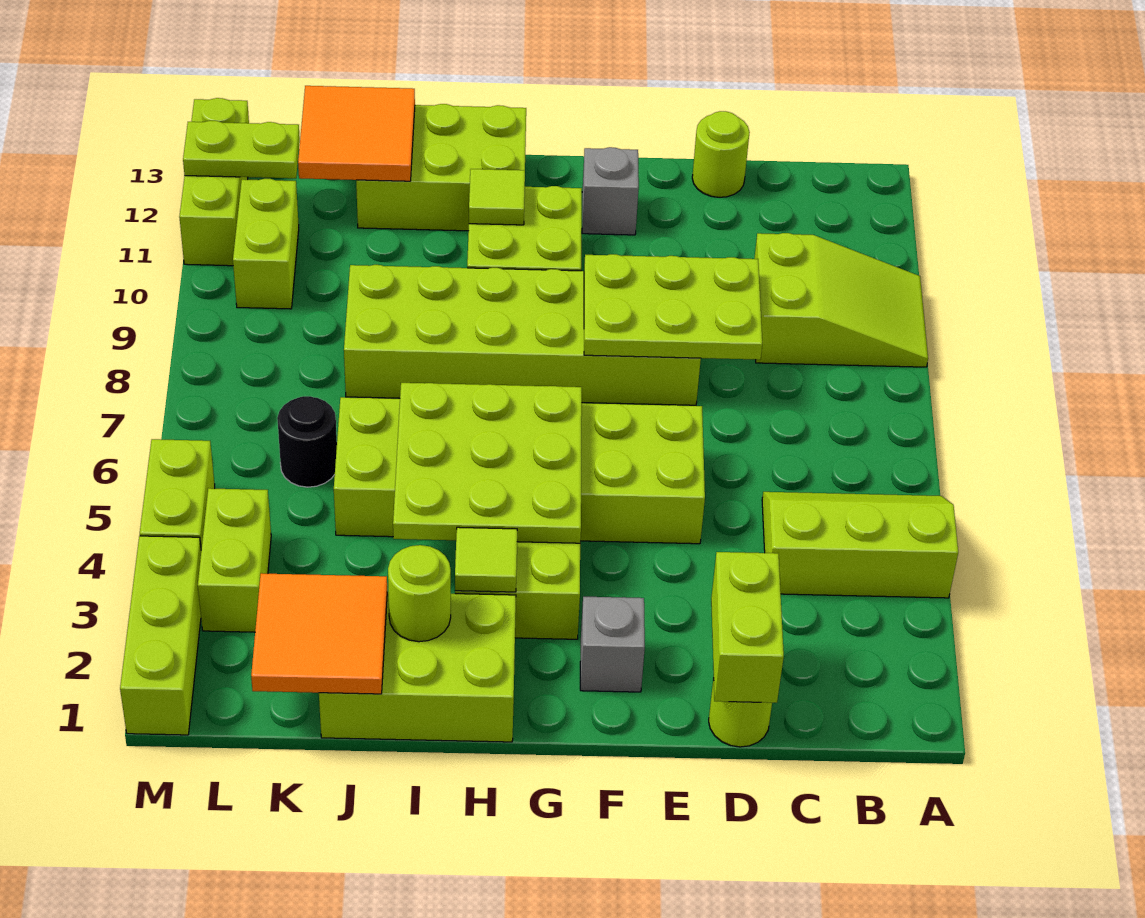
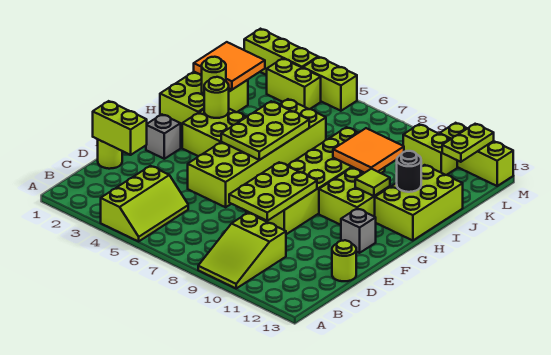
lime plate G4:I6 level 2 -> lime plate G5:I6 level 2
lime tile H3 level 2 -> lime round brick H3 level 2
orange tile J12:K13 level 2 -> orange tile I9:J10 level 2
black round brick K6 level 1 -> black round brick I12 level 2

